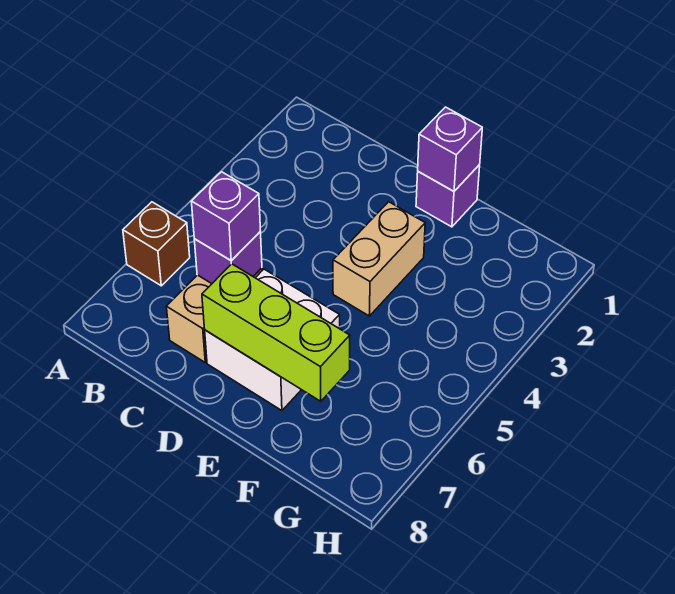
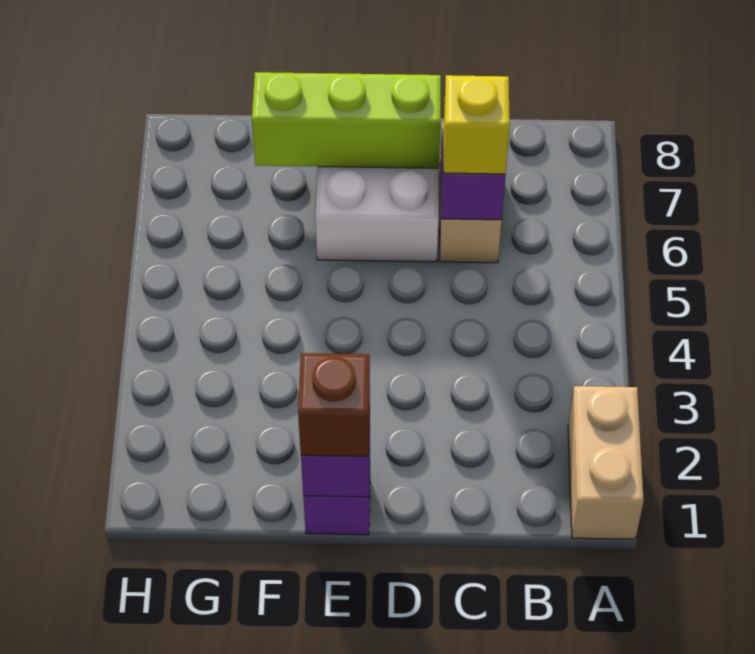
brown brick A6 level 1 -> brown brick E1 level 3
purple brick C6 level 3 -> yellow brick C6 level 3
tan brick E3:E4 level 1 -> tan brick A1:A2 level 1

